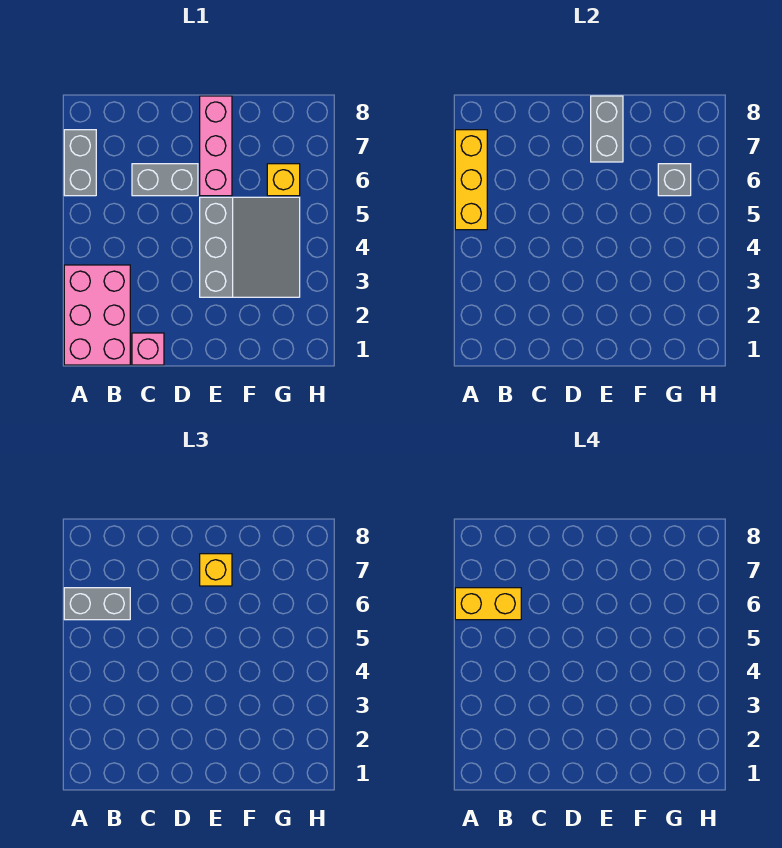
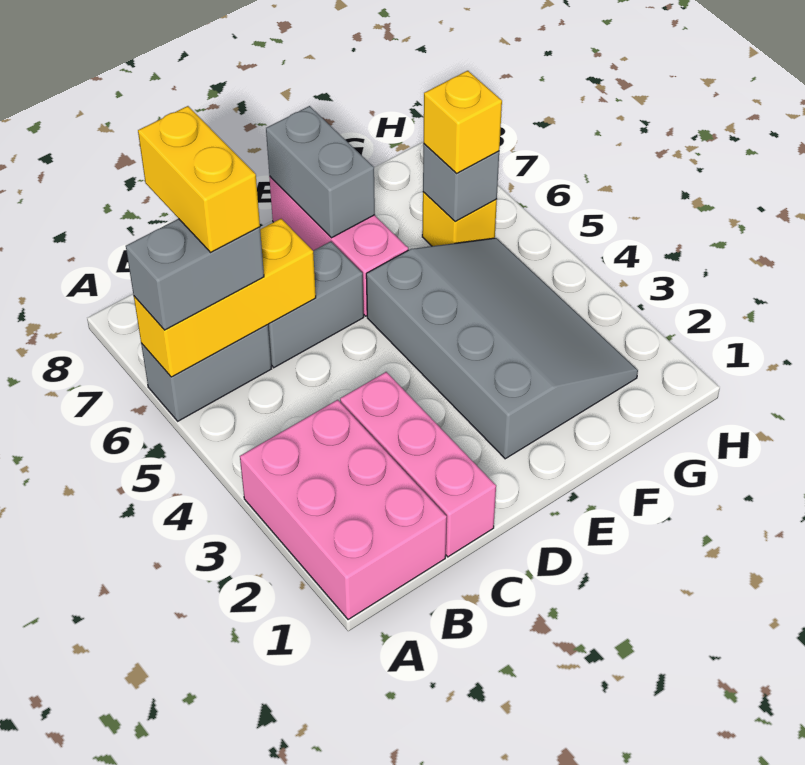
yellow brick A5:A7 level 2 -> yellow brick A6:C6 level 2
grey brick A6:A7 level 1 -> grey brick A6:B6 level 1
yellow brick A6:B6 level 4 -> yellow brick B6:B7 level 4
pink brick C1 level 1 -> pink brick C1:C3 level 1
grey slope E3:G5 level 1 top E -> grey slope E2:G5 level 1 top E
yellow brick E7 level 3 -> yellow brick G6 level 3

